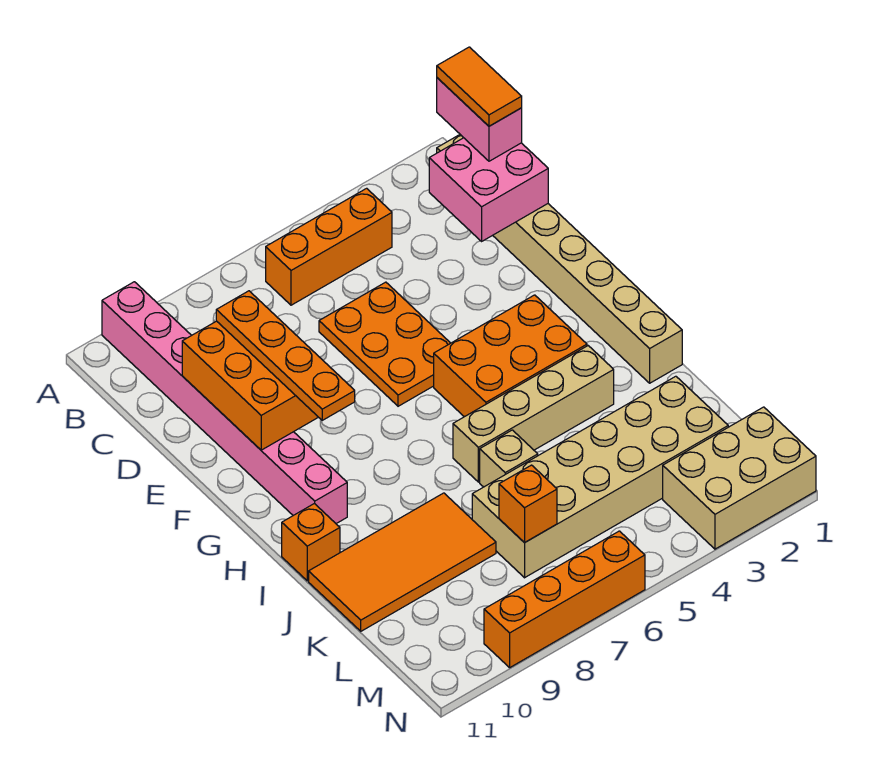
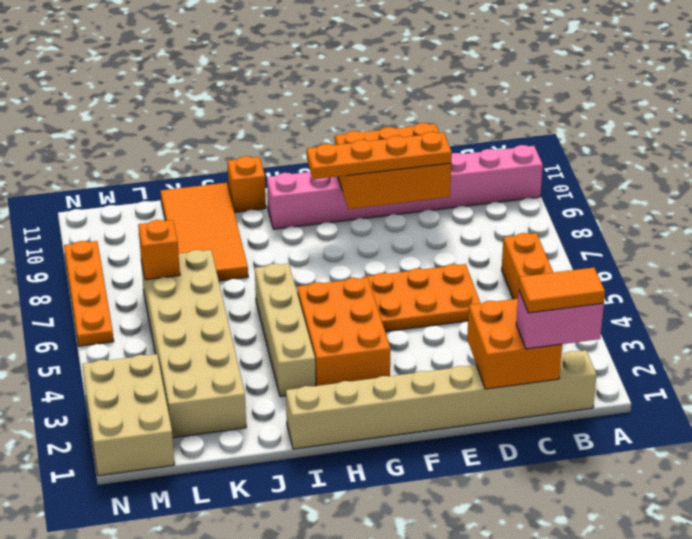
pink brick C1:D2 level 2 -> orange brick C1:D2 level 2
tan brick J6 level 1 -> none
orange brick N6:N9 level 1 -> orange plate N6:N9 level 1

